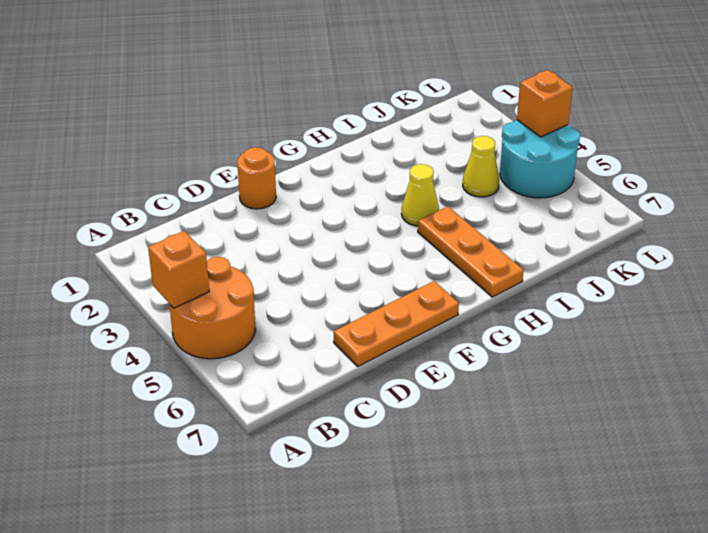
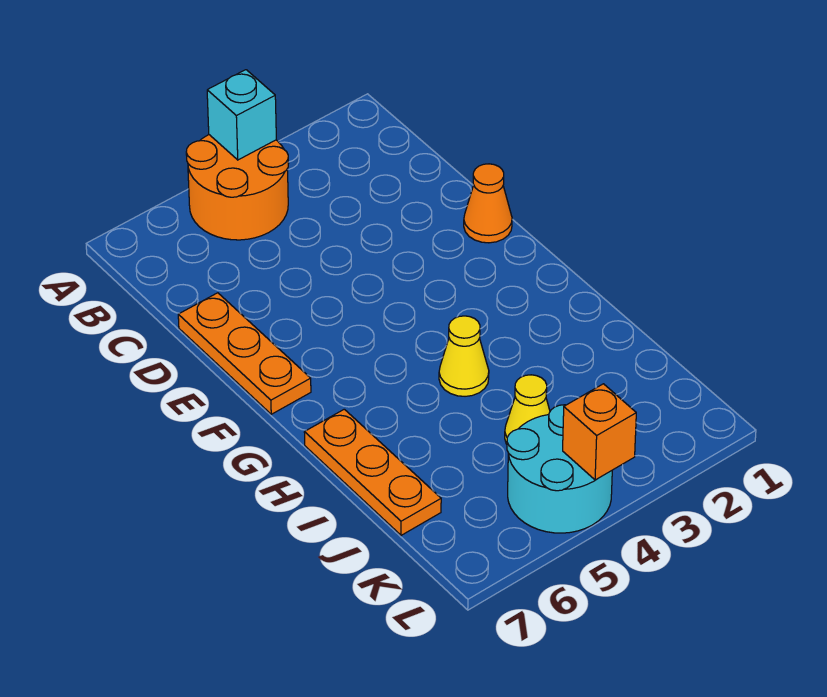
orange brick A4 level 2 -> cyan brick A4 level 2
orange round brick E1 level 1 -> orange cone E1 level 1
orange plate H5:H7 level 1 -> orange plate H7:J7 level 1

